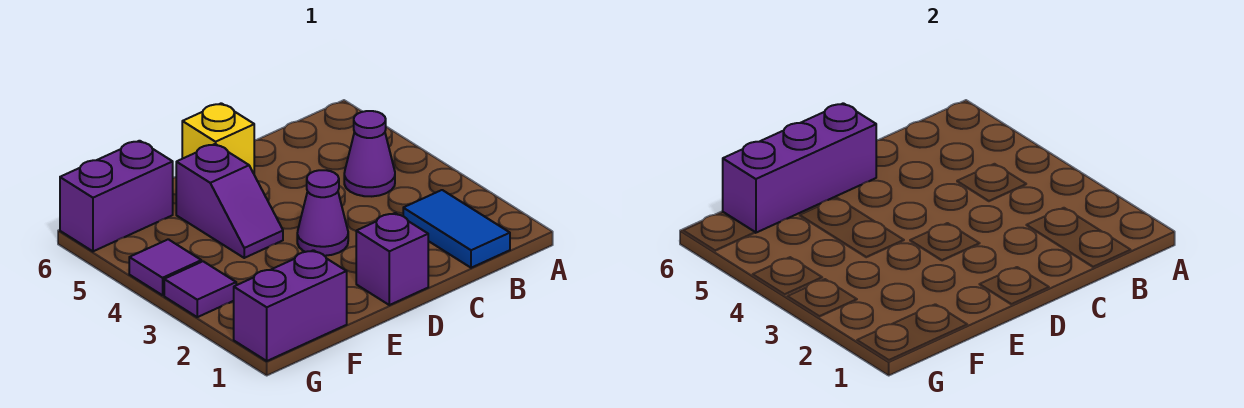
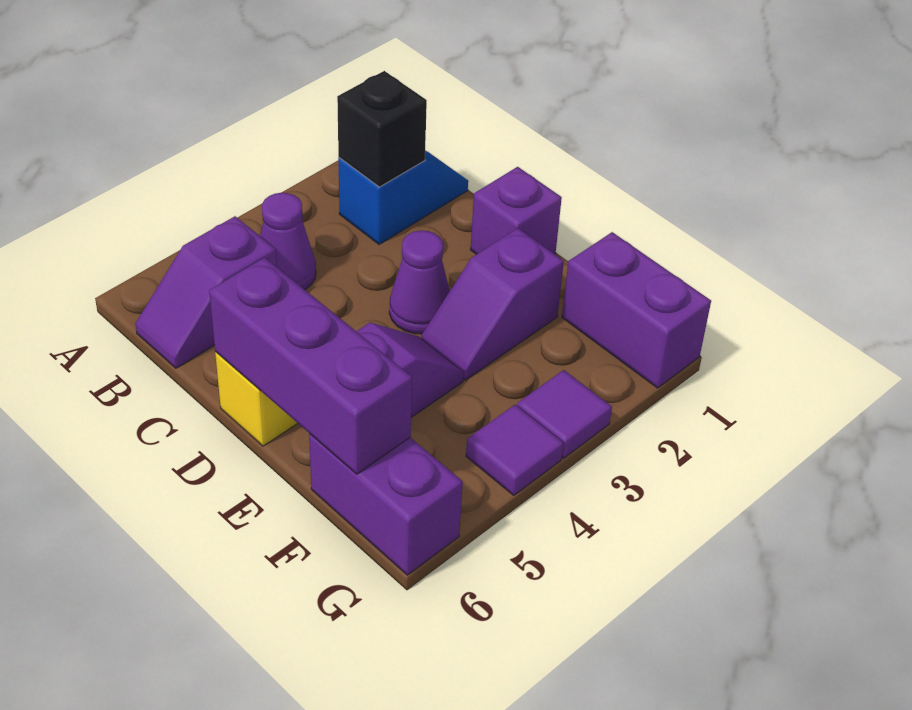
blue tile B1:B2 level 1 -> blue slope B1:B2 level 1 top 2
none -> black brick B2 level 2
none -> purple slope B5:B6 level 1 top 5
none -> purple slope E2:E3 level 1 top 2

